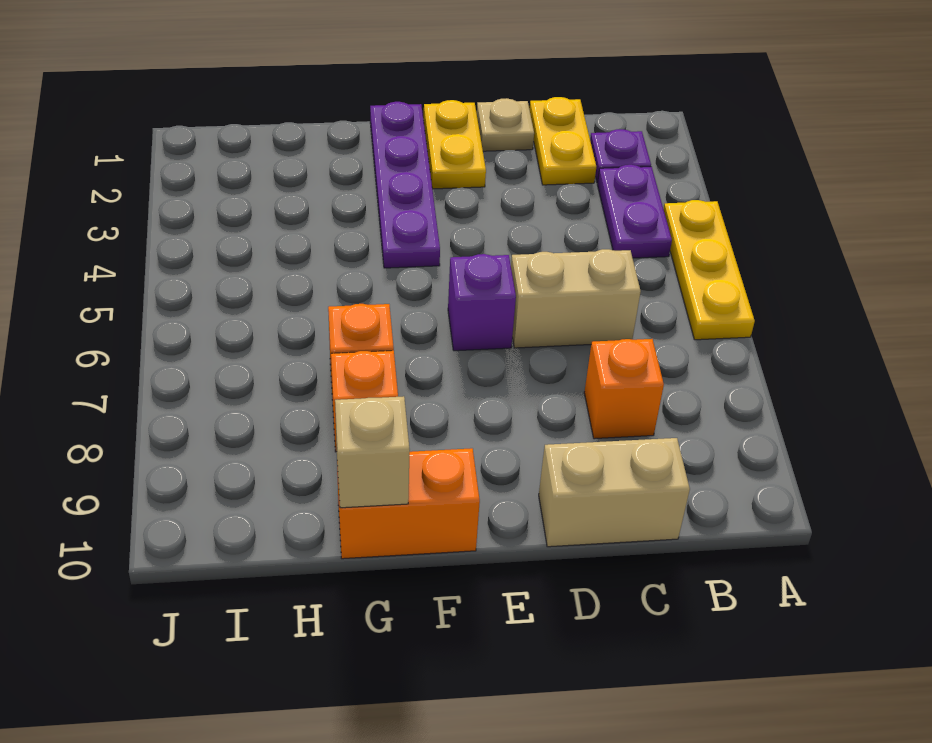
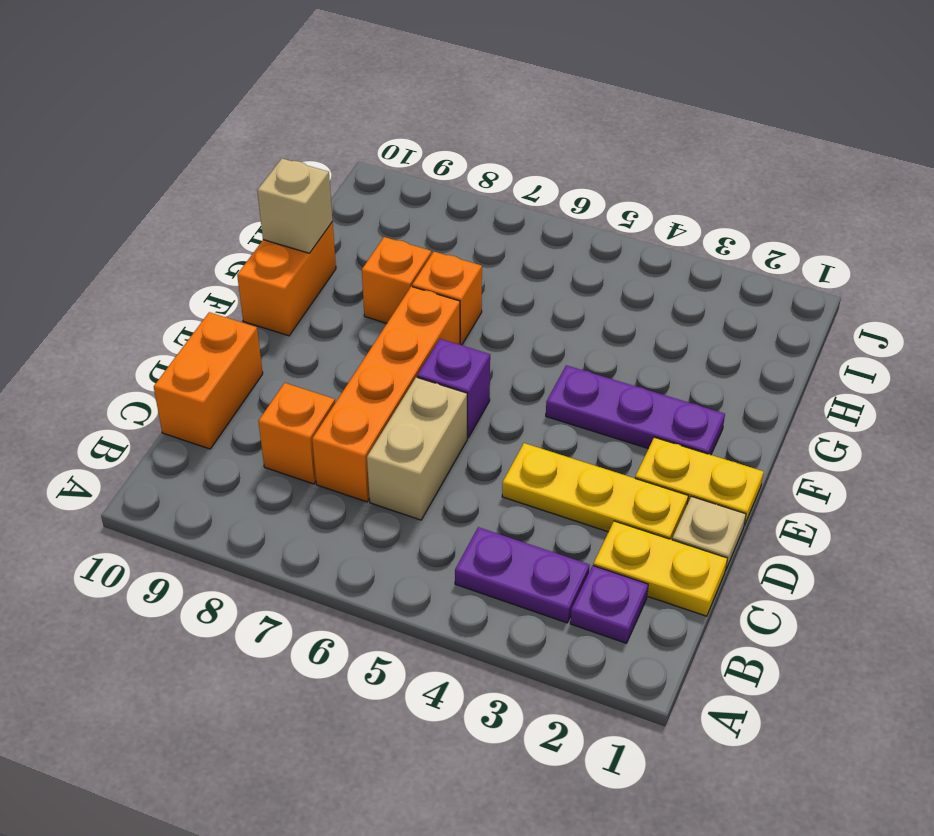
yellow plate A4:A6 level 1 -> yellow plate D2:D4 level 1
none -> orange brick C7:F7 level 1
tan brick C10:D10 level 1 -> orange brick C10:D10 level 1
purple plate F1:F4 level 1 -> purple plate F2:F4 level 1

